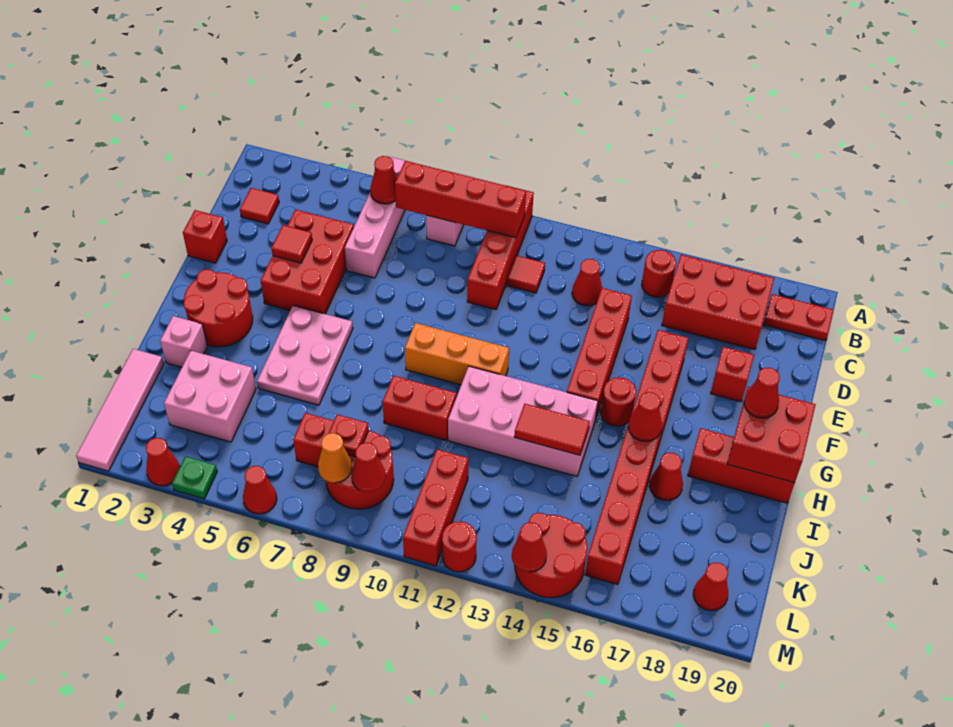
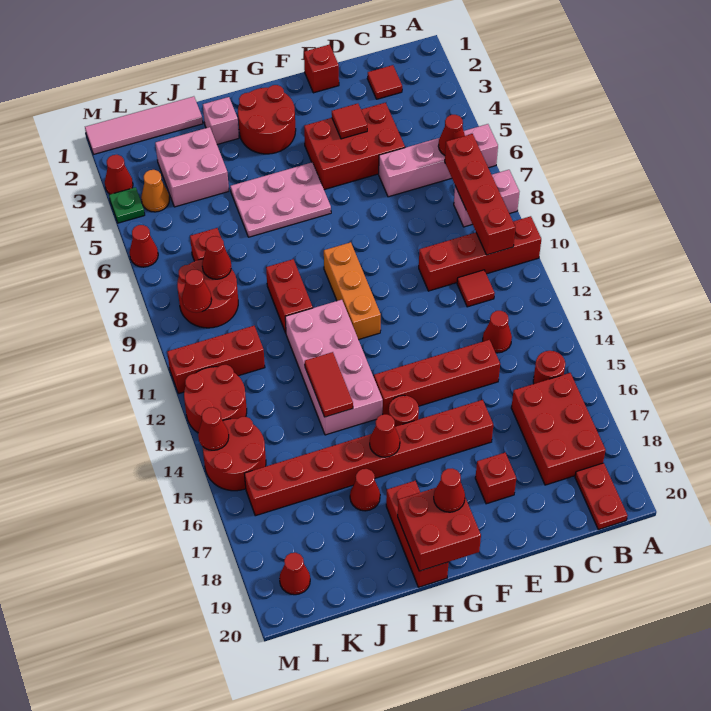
red plate K8 level 2 -> red cone K8 level 2
orange cone L8 level 2 -> orange cone L4 level 1
red round brick M12 level 1 -> red round brick L12:M13 level 1

